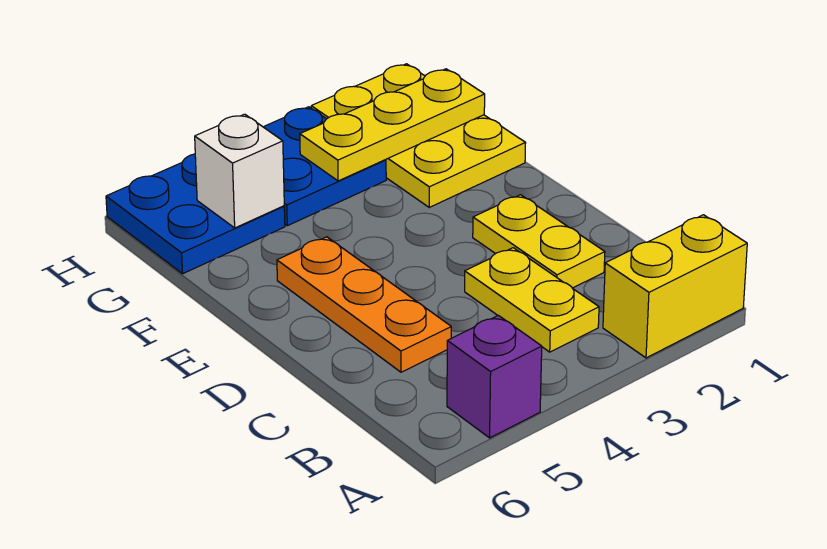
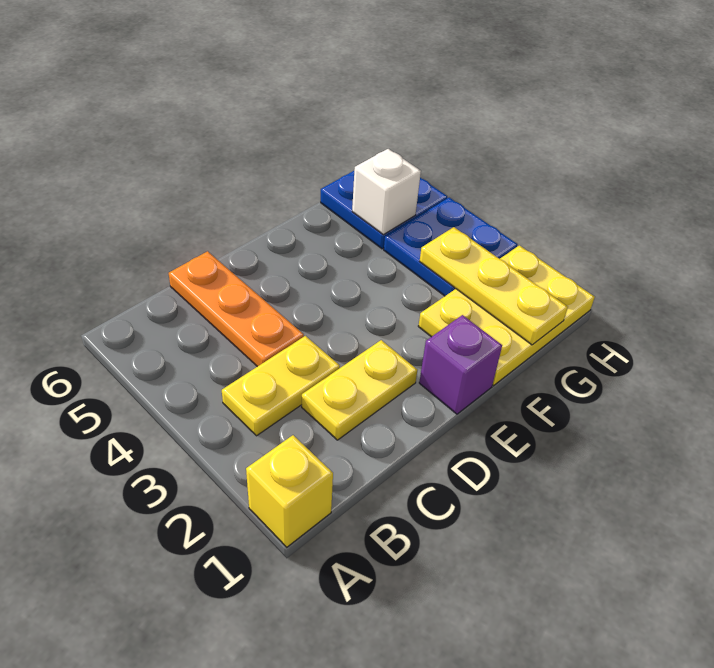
yellow brick A1:A2 level 1 -> yellow brick A1 level 1
purple brick A5 level 1 -> purple brick E1 level 1
orange plate C5:E5 level 1 -> orange plate C4:C6 level 1

